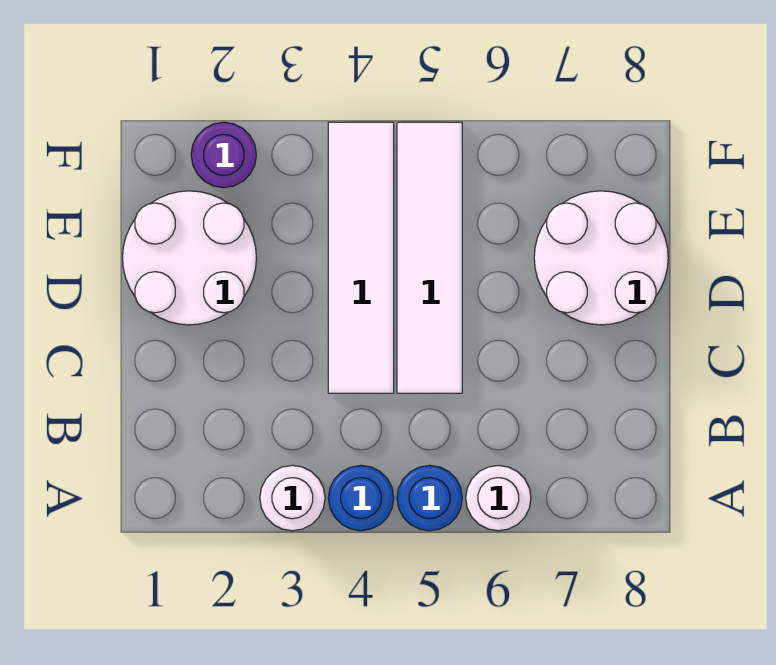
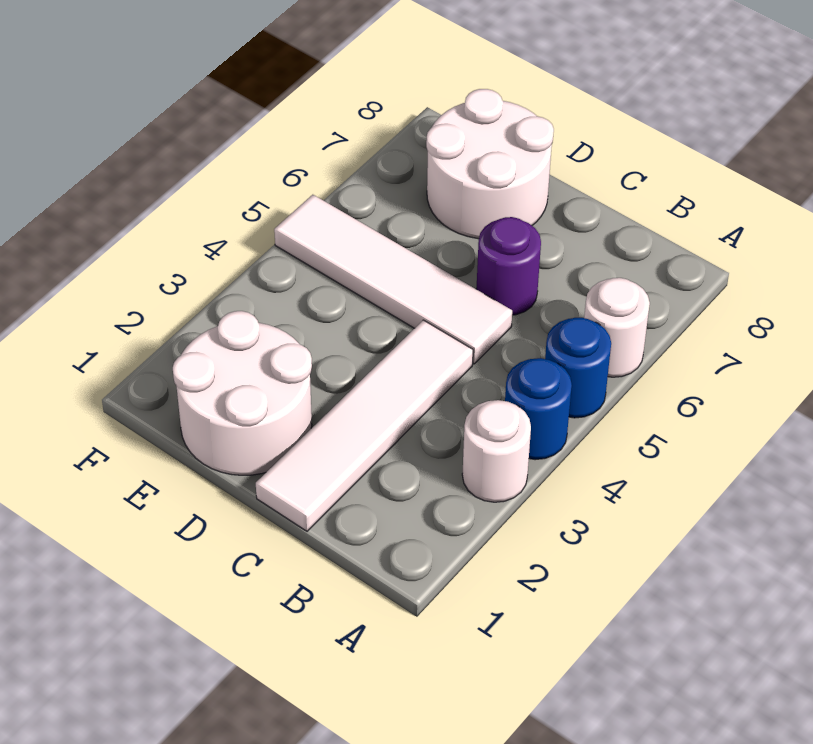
white tile C4:F4 level 1 -> white tile C1:C4 level 1
purple round brick F2 level 1 -> purple round brick C6 level 1

